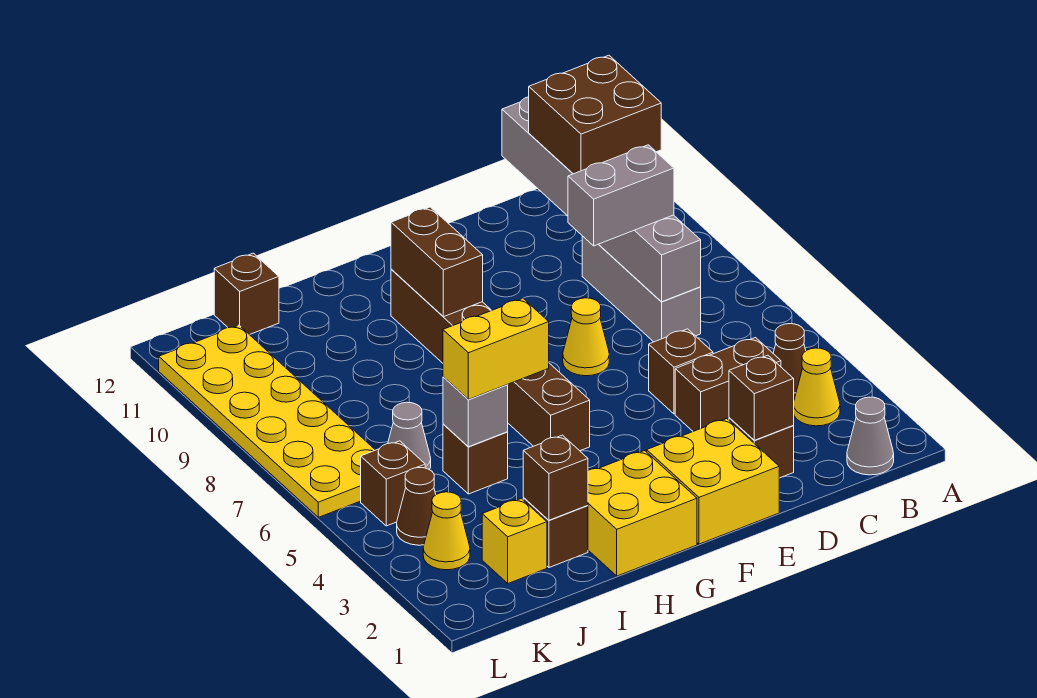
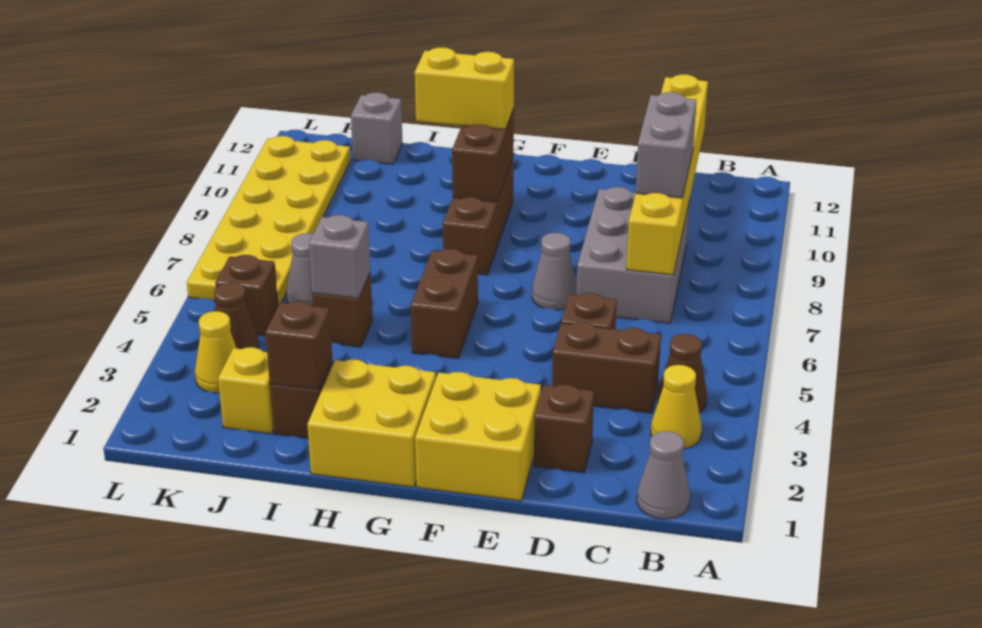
brown brick B10:C11 level 3 -> none
grey brick C7:C9 level 1 -> grey brick C7:D9 level 1
grey brick C7:C12 level 2 -> yellow brick C7:C12 level 2
grey brick C8:D8 level 3 -> grey brick C8:C9 level 3
brown brick D2 level 2 -> none
yellow cone E7 level 1 -> grey cone E7 level 1
yellow brick H5:I5 level 3 -> yellow brick G10:H10 level 3
brown brick J12 level 1 -> grey brick J12 level 1

